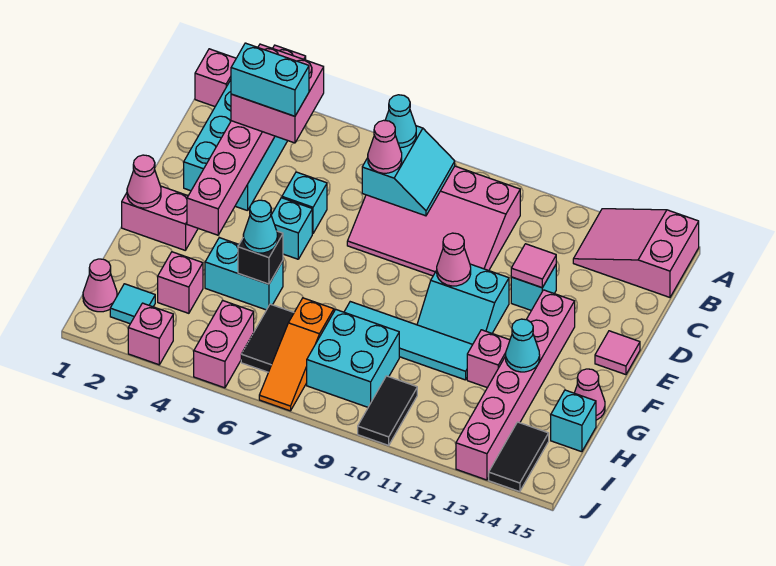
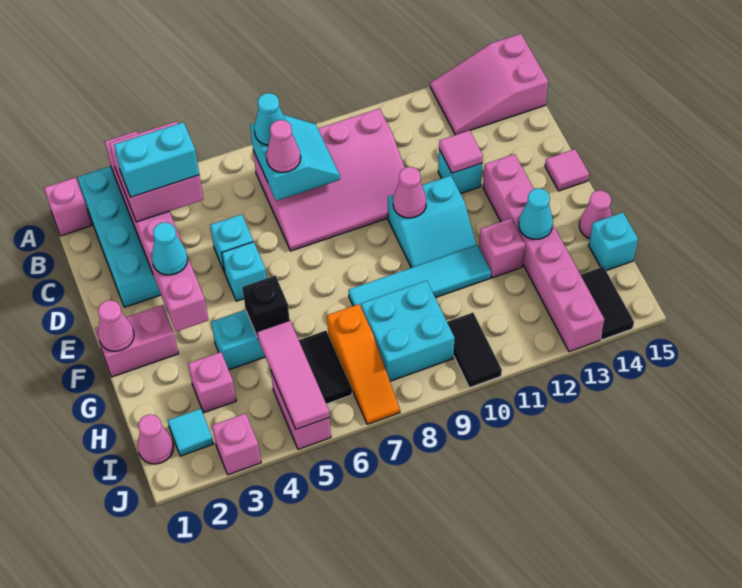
cyan cone G5 level 3 -> cyan cone E3 level 3
none -> pink tile H5:J5 level 2

